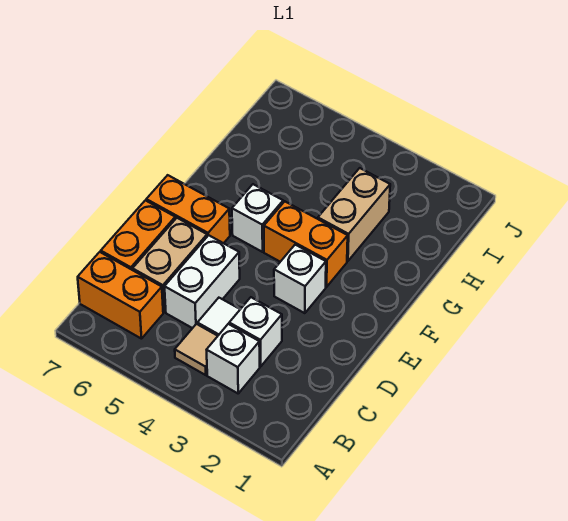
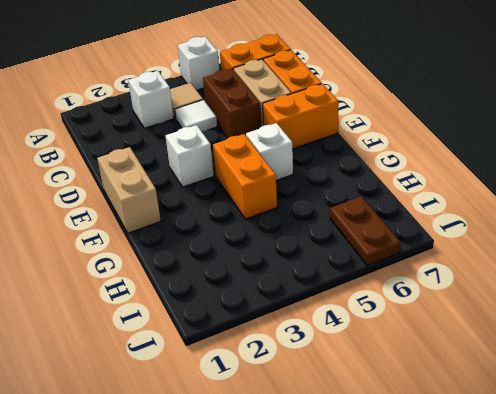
white brick C3 level 1 -> white brick A5 level 1
white brick C5:D5 level 1 -> brown brick C5:D5 level 1
orange brick F3:F4 level 1 -> orange brick F4:G4 level 1
tan brick G3:H3 level 1 -> tan brick E1:F1 level 1
none -> brown plate I6:J6 level 1

